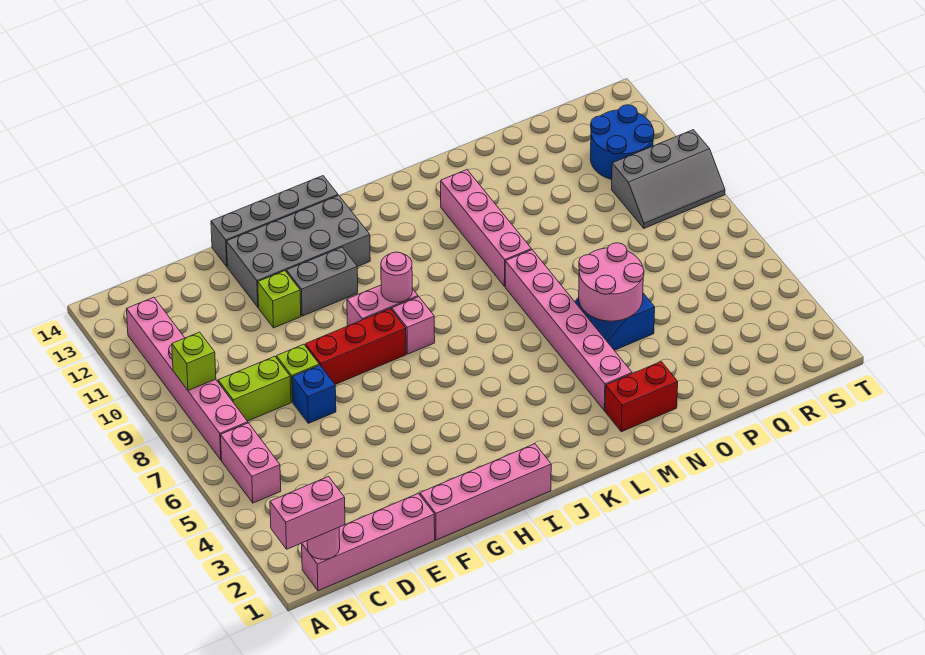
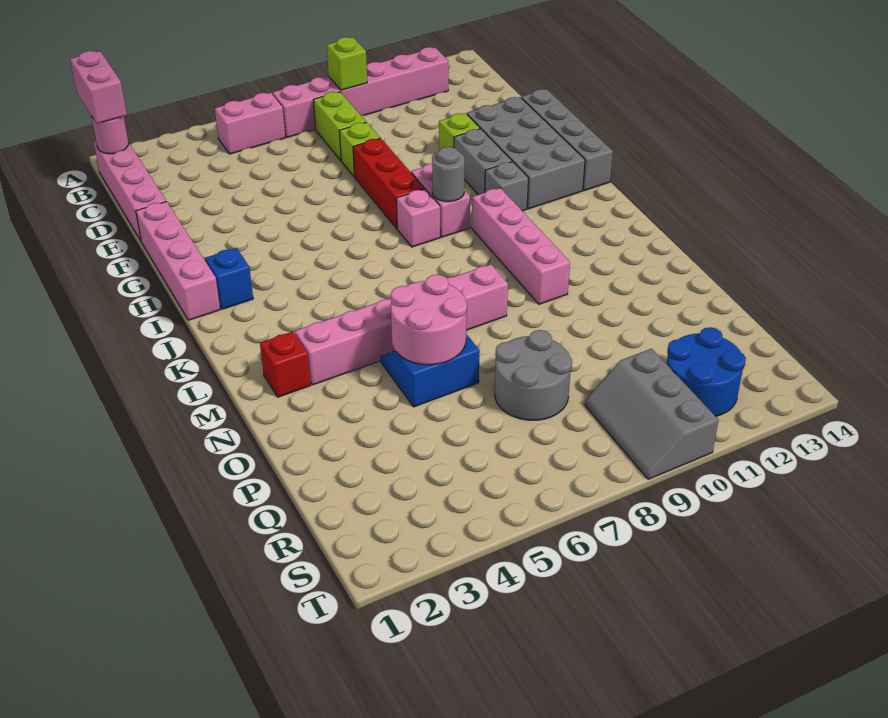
blue brick E7 level 1 -> blue brick I2 level 1
pink round brick I9 level 2 -> grey round brick I9 level 2
none -> grey brick I11 level 1
red brick M2:N2 level 1 -> red brick M2 level 1
pink brick M9:M12 level 1 -> pink brick J10:M10 level 1
none -> grey round brick P7:Q8 level 1

